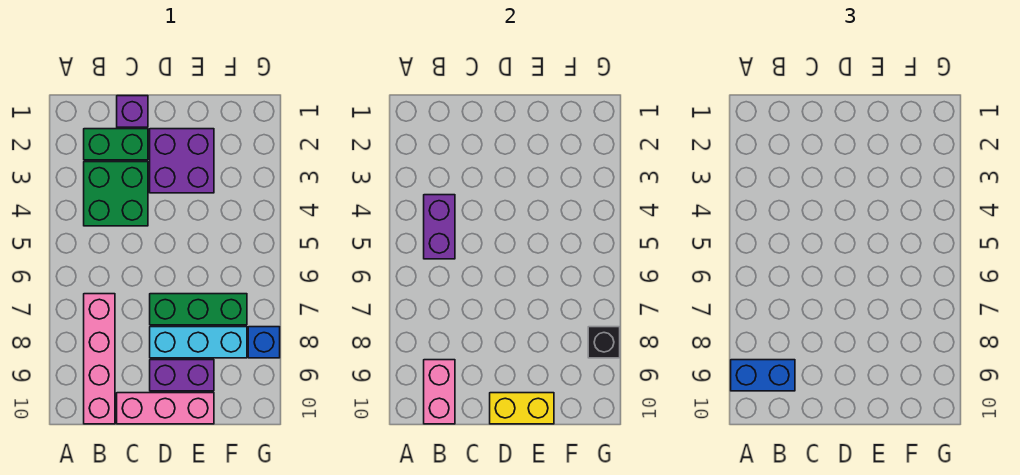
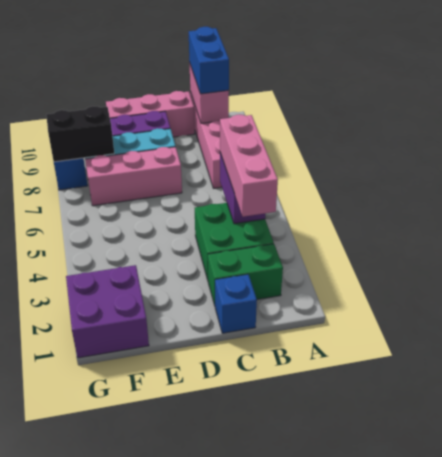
blue brick A9:B9 level 3 -> blue brick B9:B10 level 3
none -> pink brick B3:B5 level 3
purple brick C1 level 1 -> blue brick C1 level 1
purple brick D2:E3 level 1 -> purple brick F1:G2 level 1
green brick D7:F7 level 1 -> pink brick D7:F7 level 1
yellow brick D10:E10 level 2 -> none
black brick G8 level 2 -> black brick F8:G8 level 2

